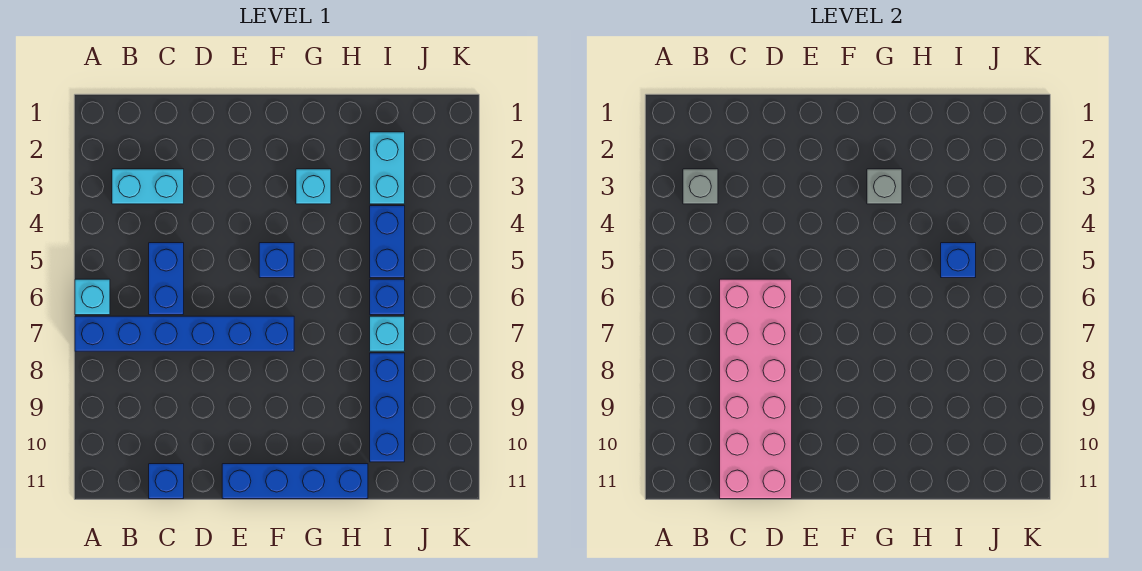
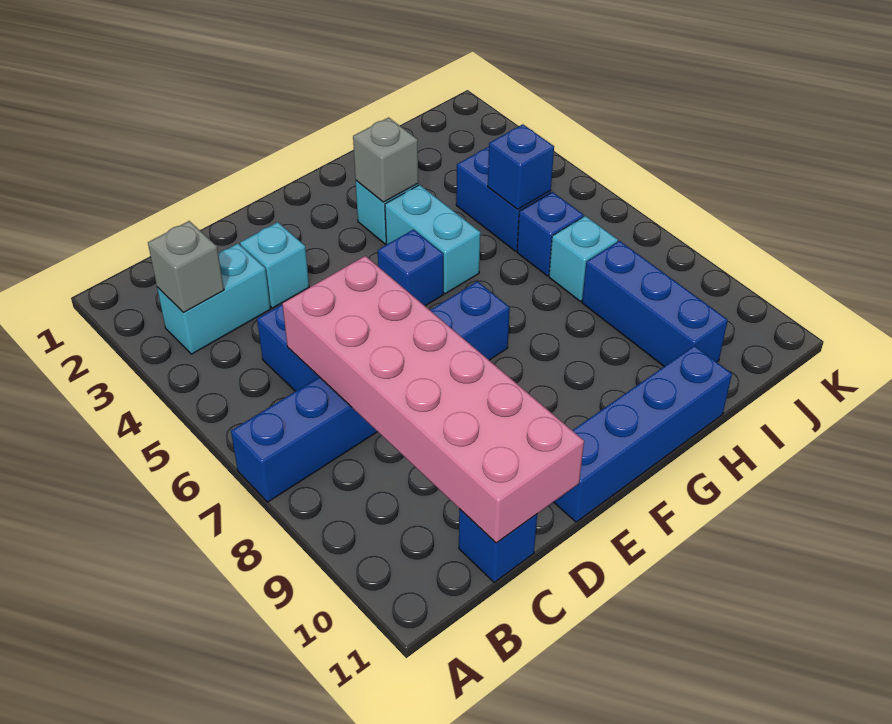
cyan brick A6 level 1 -> cyan brick D3 level 1
cyan brick I2:I3 level 1 -> cyan brick G4:G5 level 1

